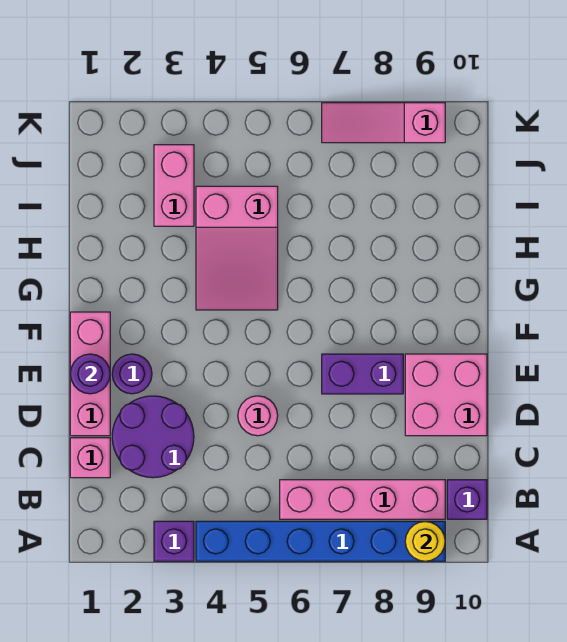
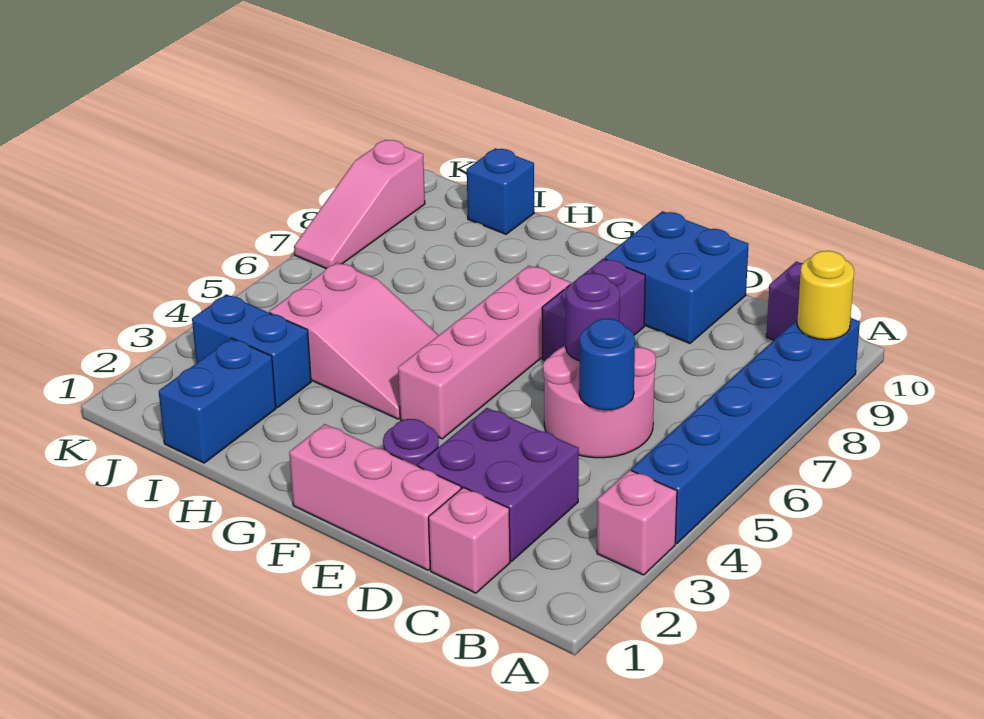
purple brick A3 level 1 -> pink brick A3 level 1
pink brick B6:B9 level 1 -> pink brick F4:F7 level 1
purple round brick C2:D3 level 1 -> purple brick C2:D3 level 1
none -> blue round brick C5 level 2
pink round brick D5 level 1 -> pink round brick C5:D6 level 1
pink brick D9:E10 level 1 -> blue brick D9:E10 level 1
purple round brick E1 level 2 -> purple round brick D6 level 2
none -> blue brick I1:I2 level 1
pink brick I3:J3 level 1 -> blue brick I3:J3 level 1
none -> blue brick I10 level 1

